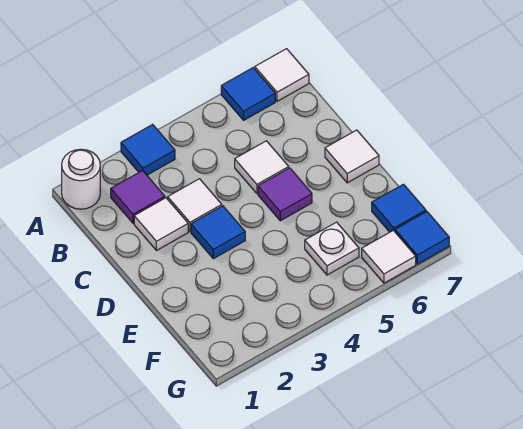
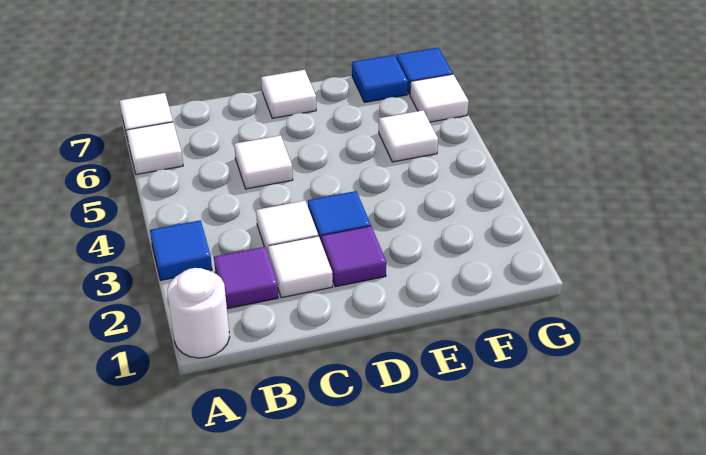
blue tile A6 level 1 -> white tile A6 level 1
purple tile D5 level 1 -> purple tile D2 level 1
white plate F5 level 1 -> white tile F5 level 1

